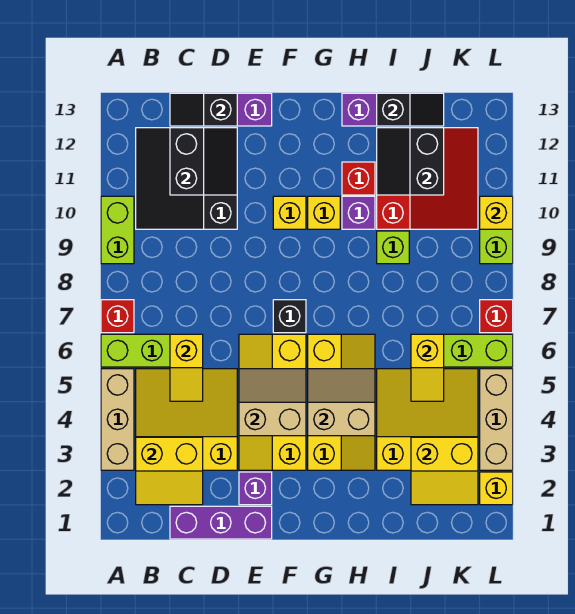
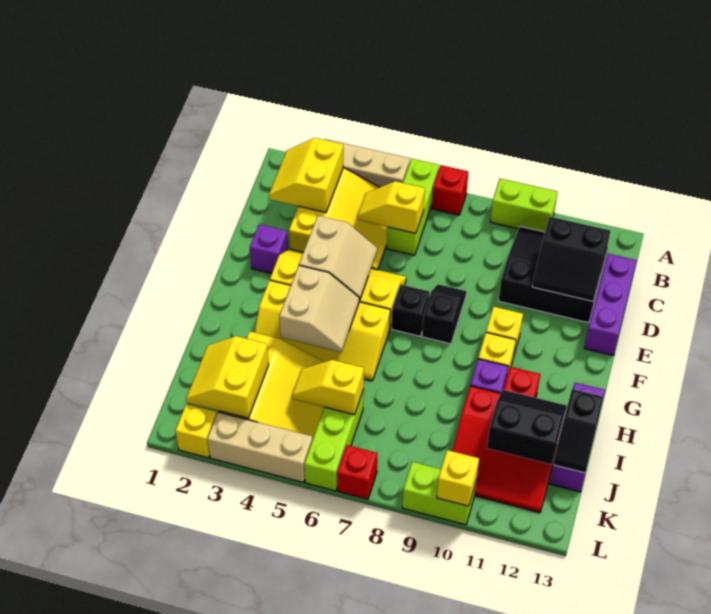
purple brick C1:E1 level 1 -> none
black slope C13:D13 level 2 top D -> black slope E8:F8 level 1 top F
lime brick I9 level 1 -> none

